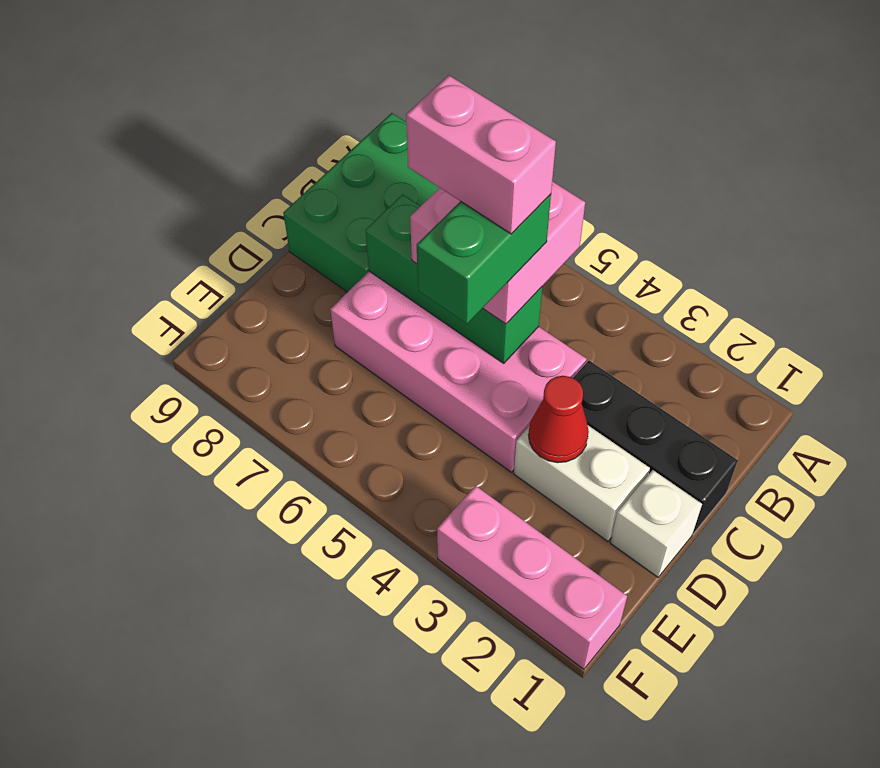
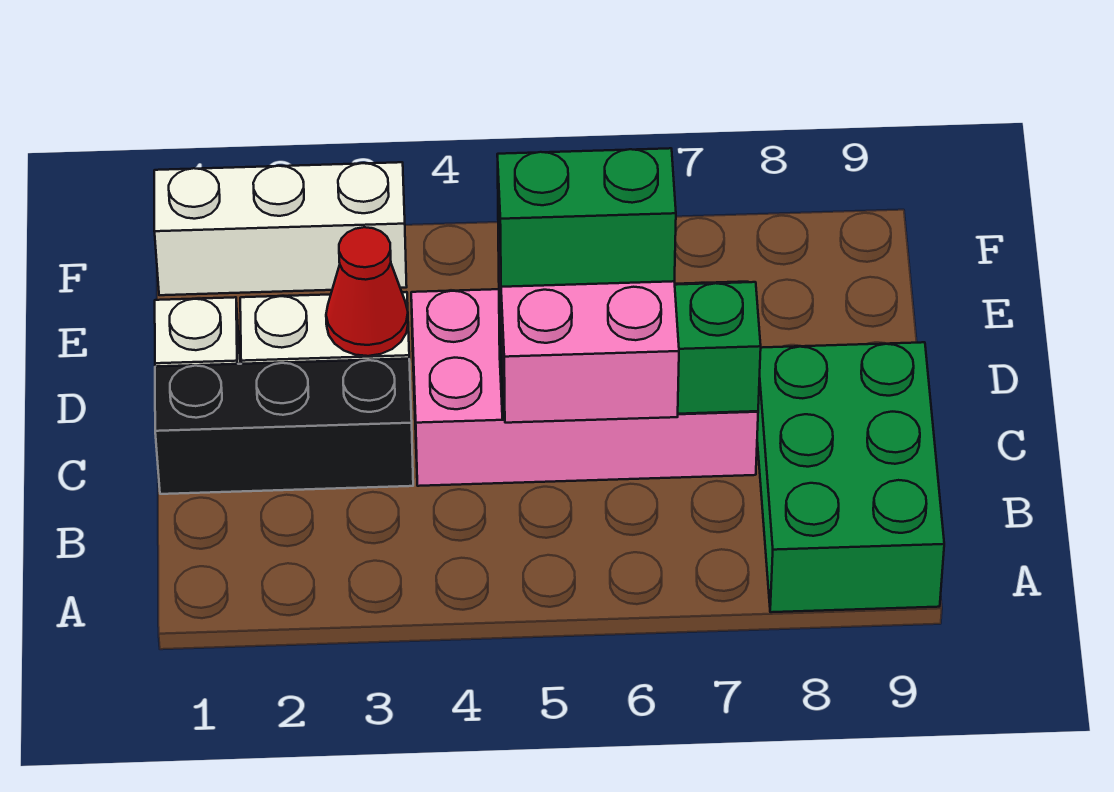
green brick C5:D5 level 4 -> green brick C5:C6 level 4
pink brick C5:C6 level 5 -> none
pink brick F1:F3 level 1 -> white brick F1:F3 level 1

